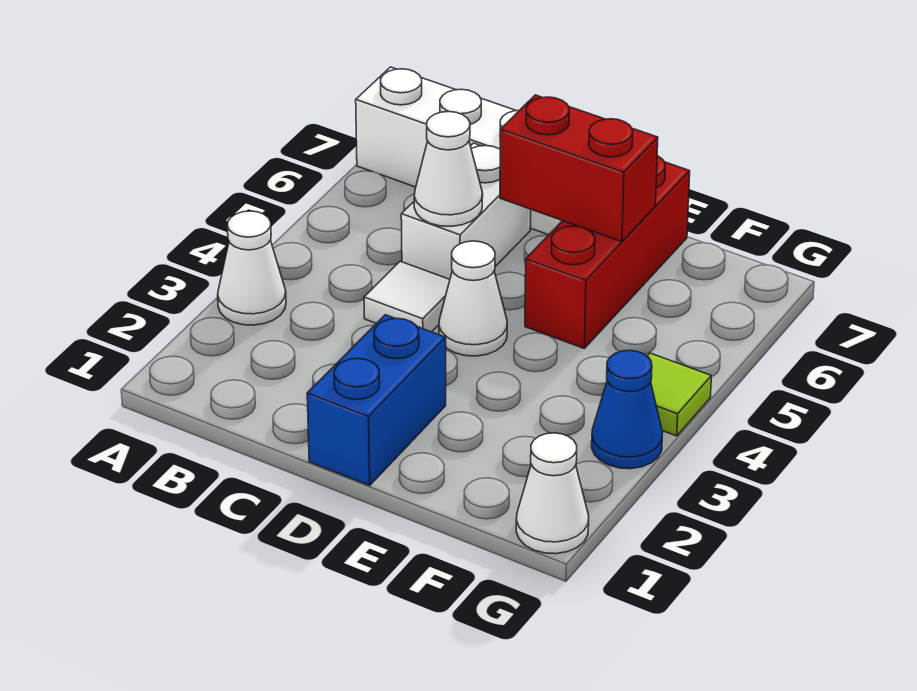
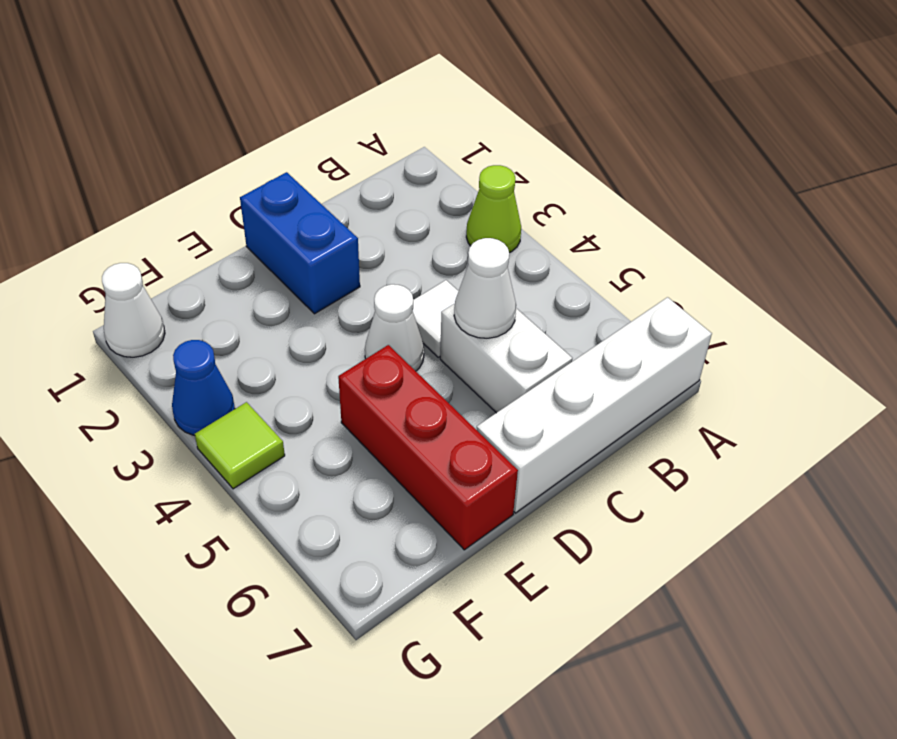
white cone A3 level 1 -> lime cone A3 level 1
red brick D6:E6 level 2 -> none

